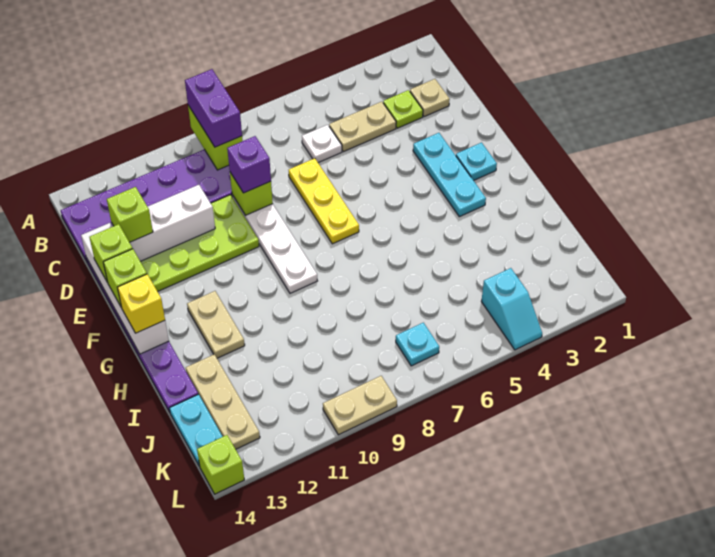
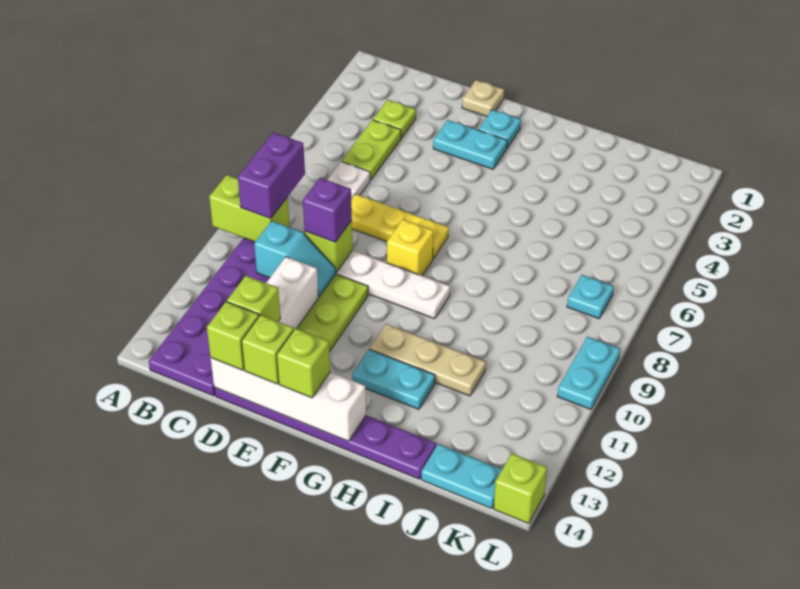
purple brick A9:B9 level 3 -> purple brick B8:B9 level 3
tan plate C2 level 1 -> tan plate E1 level 1
tan plate C4:C5 level 1 -> lime plate C4:C5 level 1
none -> lime brick D14 level 3
cyan plate E3:G3 level 1 -> cyan plate E3:F3 level 1
tan plate G12:H12 level 1 -> cyan plate G12:H12 level 1
yellow brick G14 level 3 -> yellow brick F8 level 1
tan plate I13:K13 level 1 -> tan plate G11:I11 level 1
cyan slope K4:L4 level 1 top K -> cyan slope C10:D10 level 2 top C
tan plate L9:L10 level 1 -> cyan plate L9:L10 level 1

